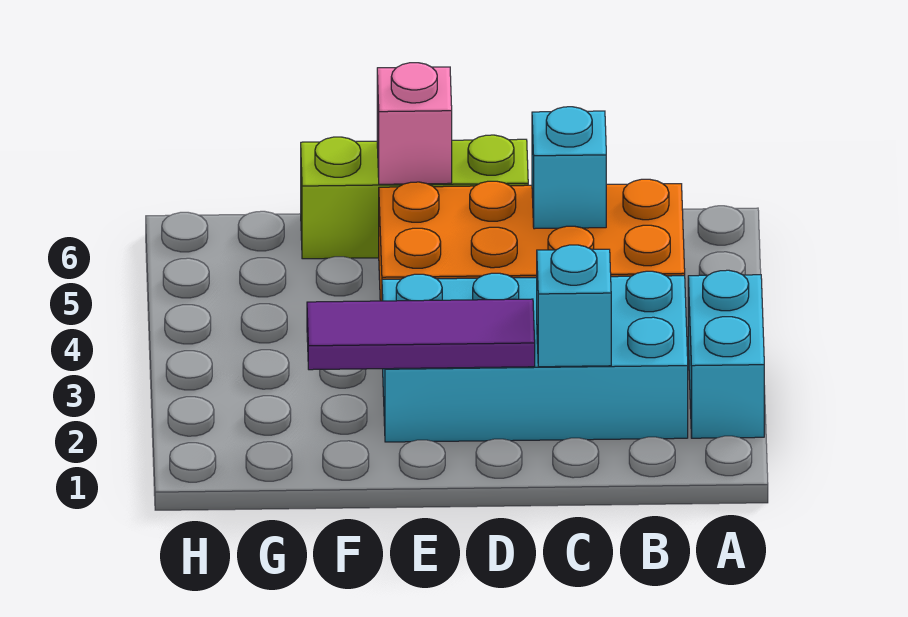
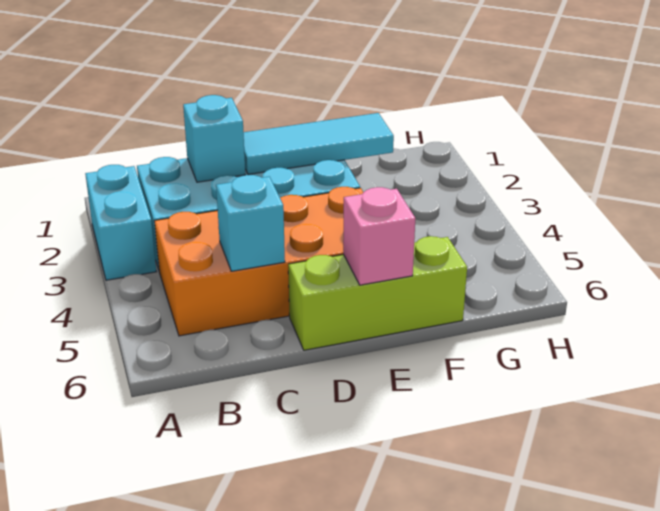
purple tile D2:F2 level 2 -> cyan tile D2:F2 level 2

